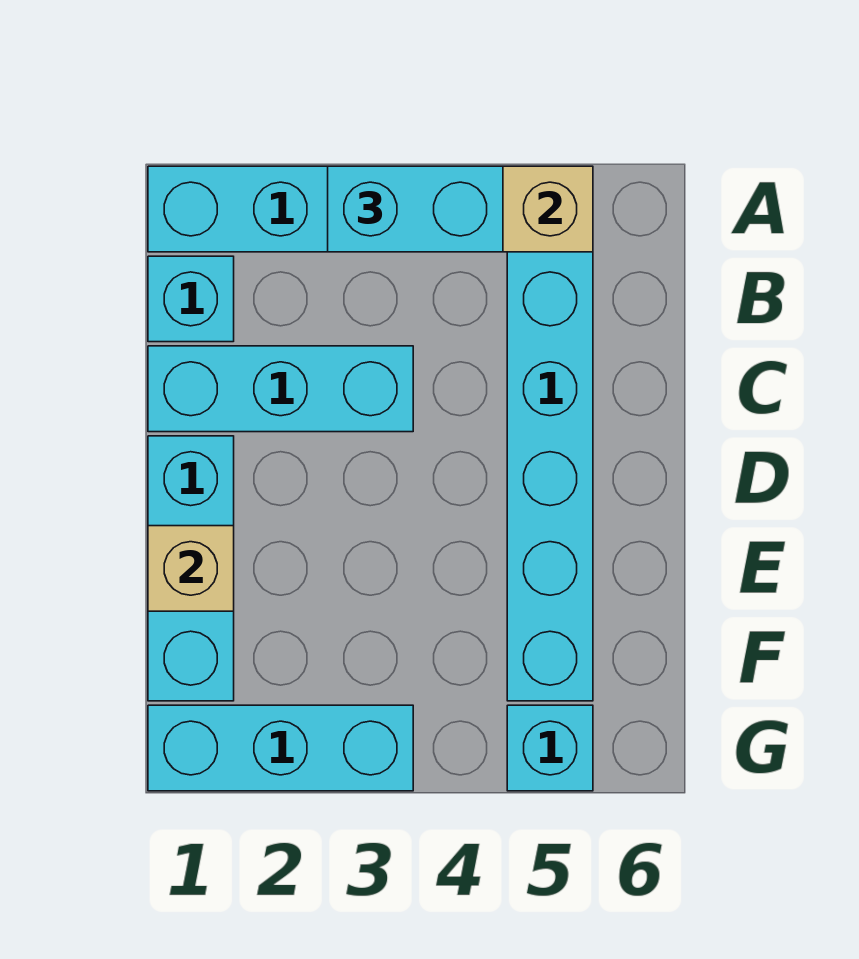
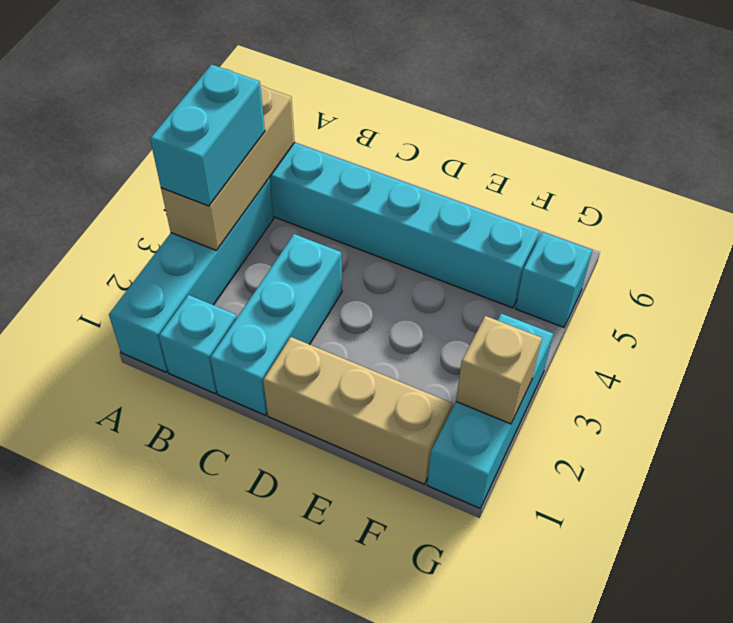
cyan brick D1:F1 level 1 -> tan brick D1:F1 level 1
tan brick E1 level 2 -> tan brick G2 level 2

